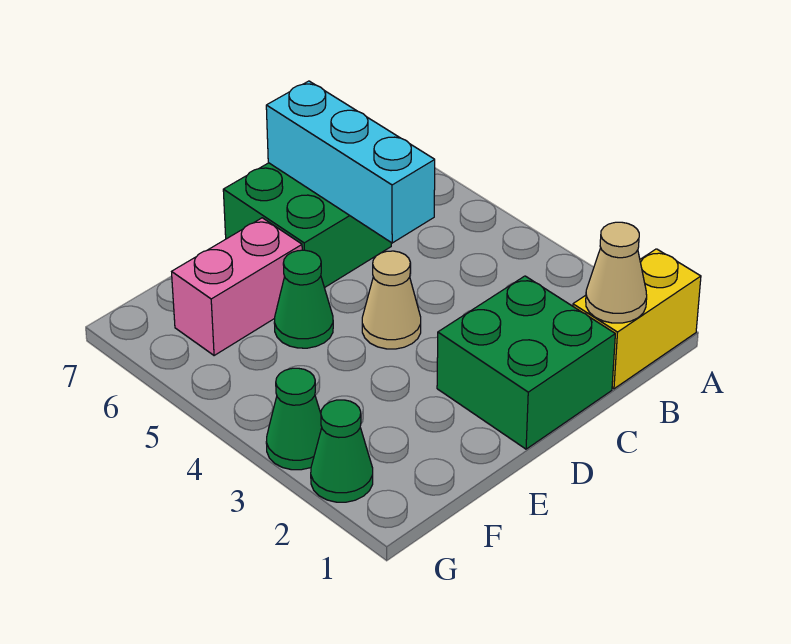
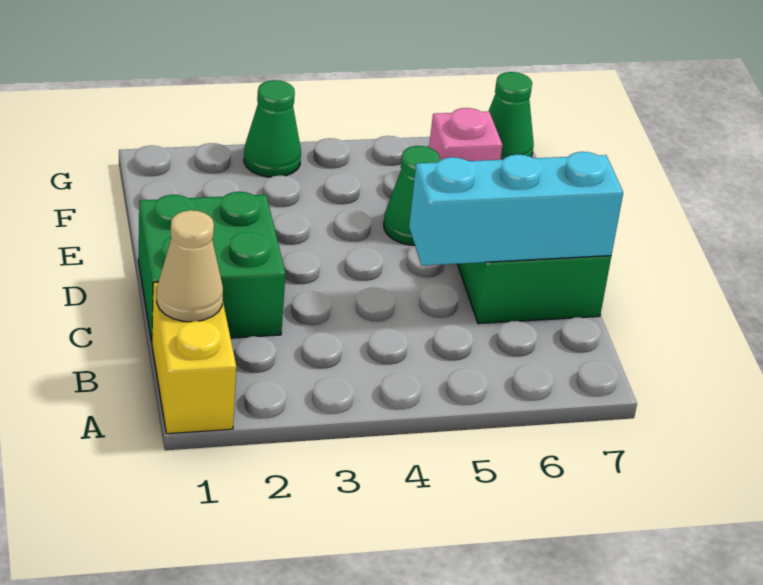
tan cone D4 level 1 -> none
pink brick E6:F6 level 1 -> pink brick F6 level 1
green cone G2 level 1 -> green cone G7 level 1

